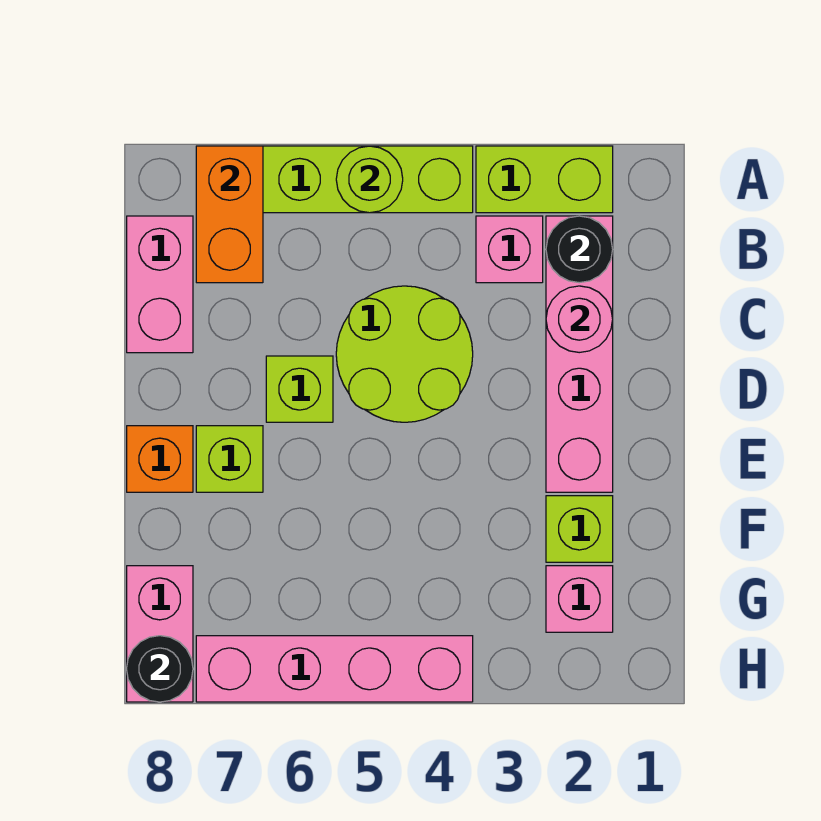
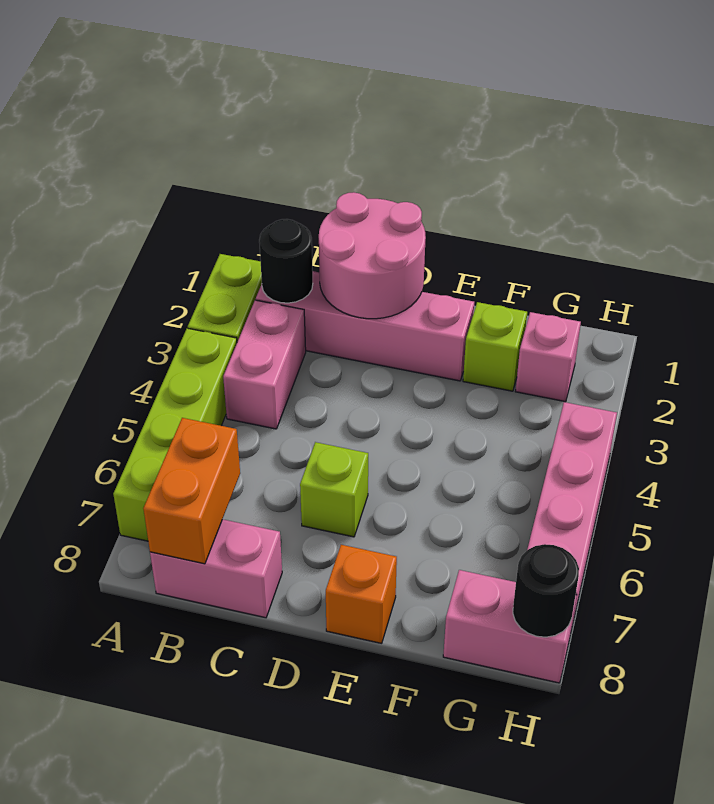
lime round brick A5 level 2 -> none
orange brick A7:B7 level 2 -> orange brick B7:B8 level 2
pink brick B3 level 1 -> pink brick B3:B4 level 1
pink round brick C2 level 2 -> pink round brick C1:D2 level 2
lime round brick C4:D5 level 1 -> none
lime brick E7 level 1 -> none

